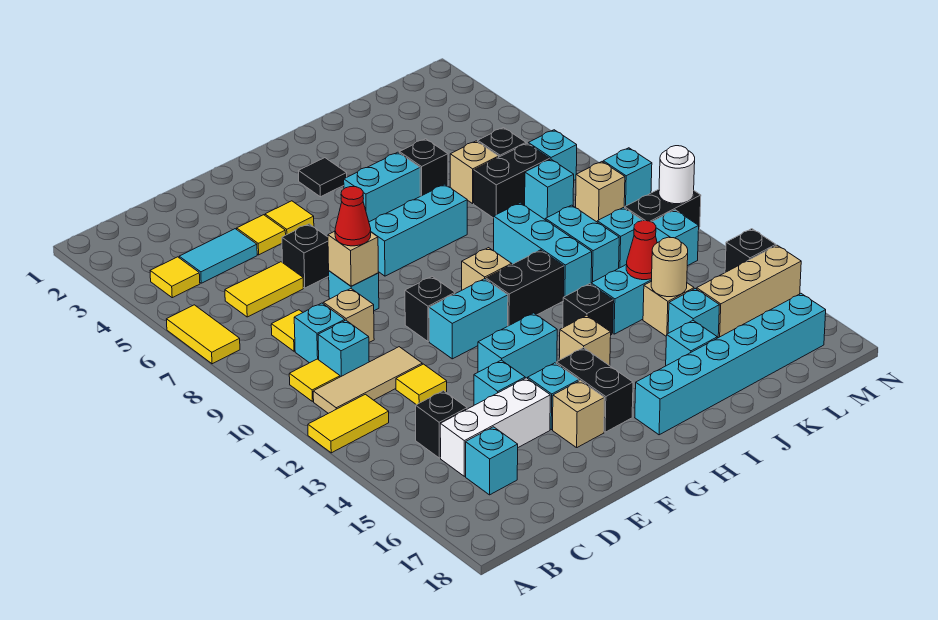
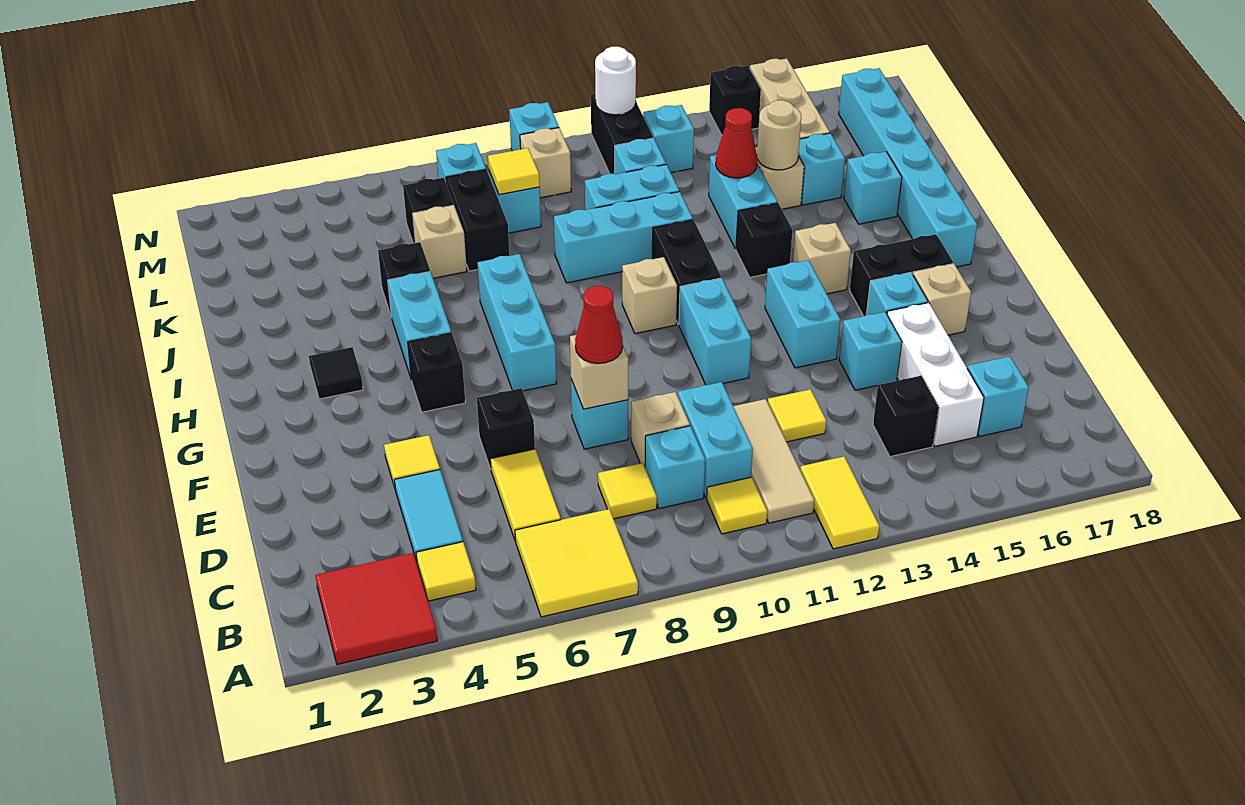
none -> red tile A2:B3 level 1
yellow tile A6:A7 level 1 -> yellow tile A6:B7 level 1
cyan brick C10 level 1 -> cyan brick C10:D10 level 1
yellow tile F4 level 1 -> yellow tile L8 level 2
black brick F10 level 1 -> black brick G5 level 1

